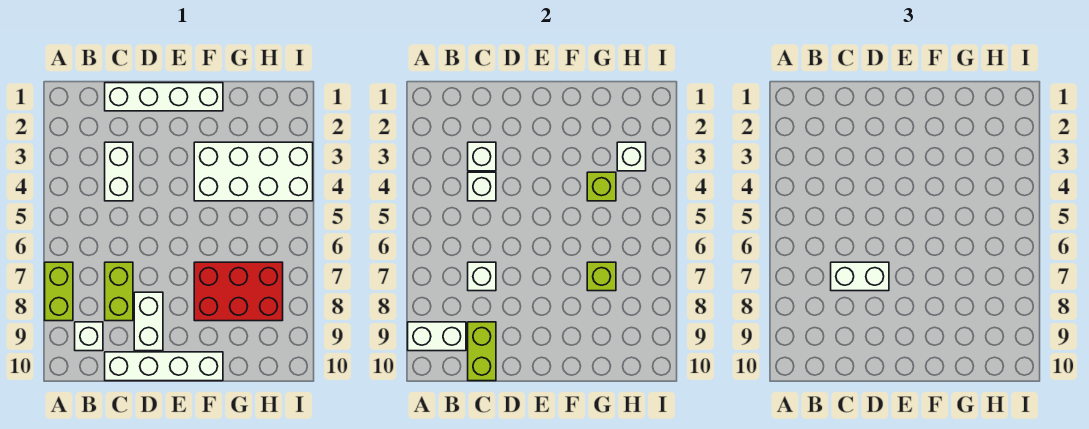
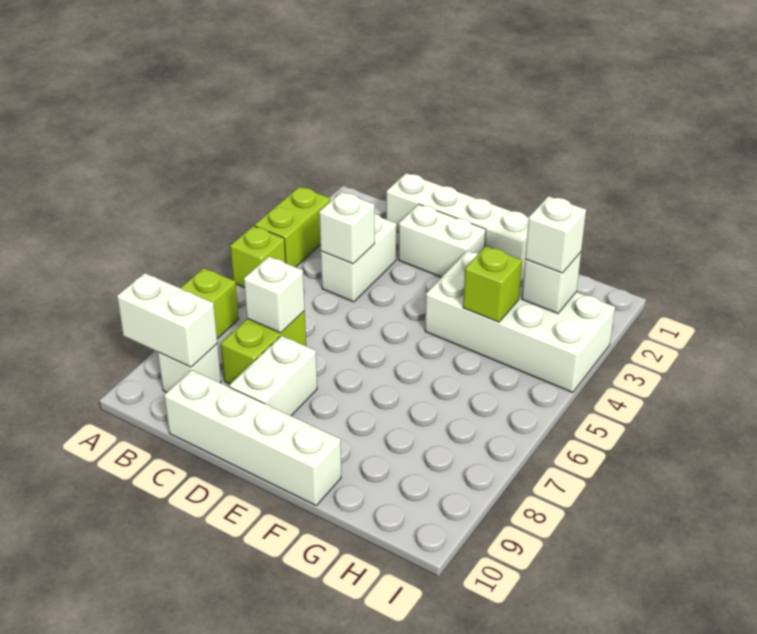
white brick C3 level 2 -> white brick H3 level 3
white brick C7:D7 level 3 -> white brick D2:E2 level 1
lime brick C9:C10 level 2 -> lime brick A3:A4 level 1
red brick F7:H8 level 1 -> none
lime brick G7 level 2 -> lime brick A5 level 1

